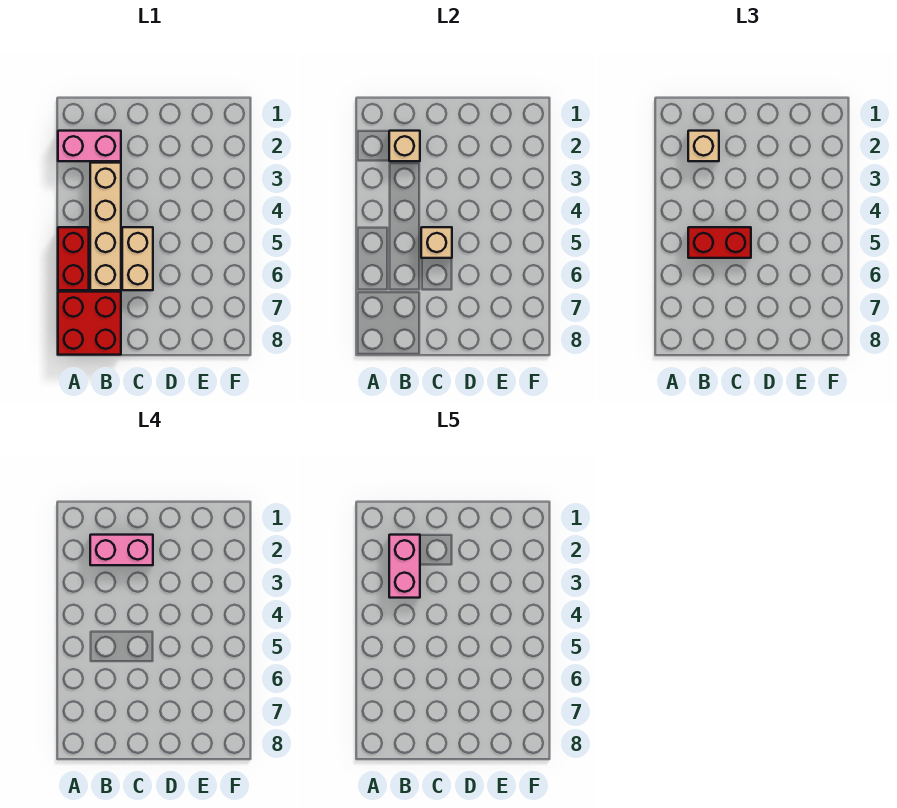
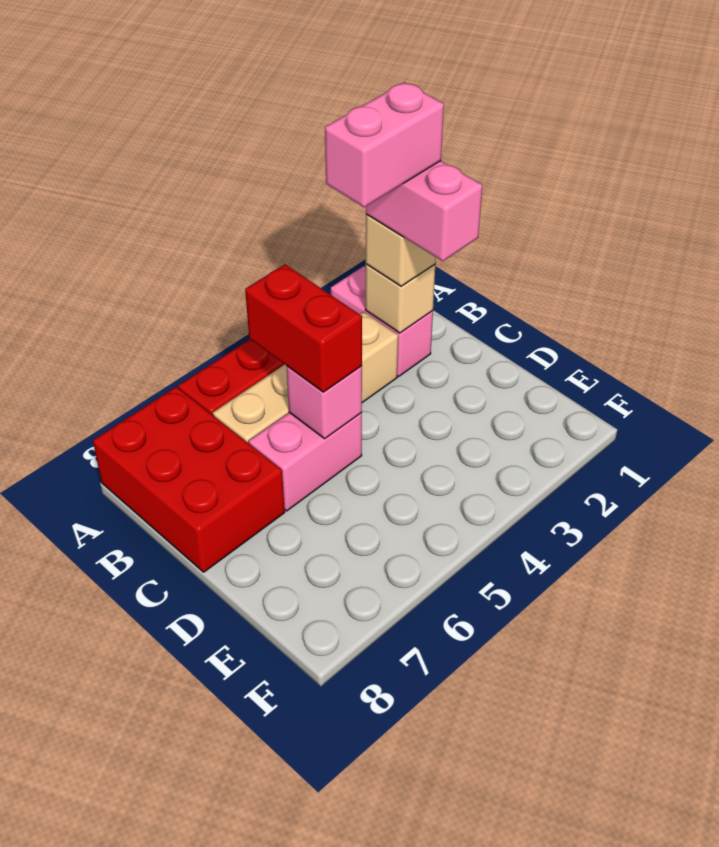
red brick A7:B8 level 1 -> red brick A7:C8 level 1
tan brick C5:C6 level 1 -> pink brick C5:C6 level 1
tan brick C5 level 2 -> pink brick C5 level 2

